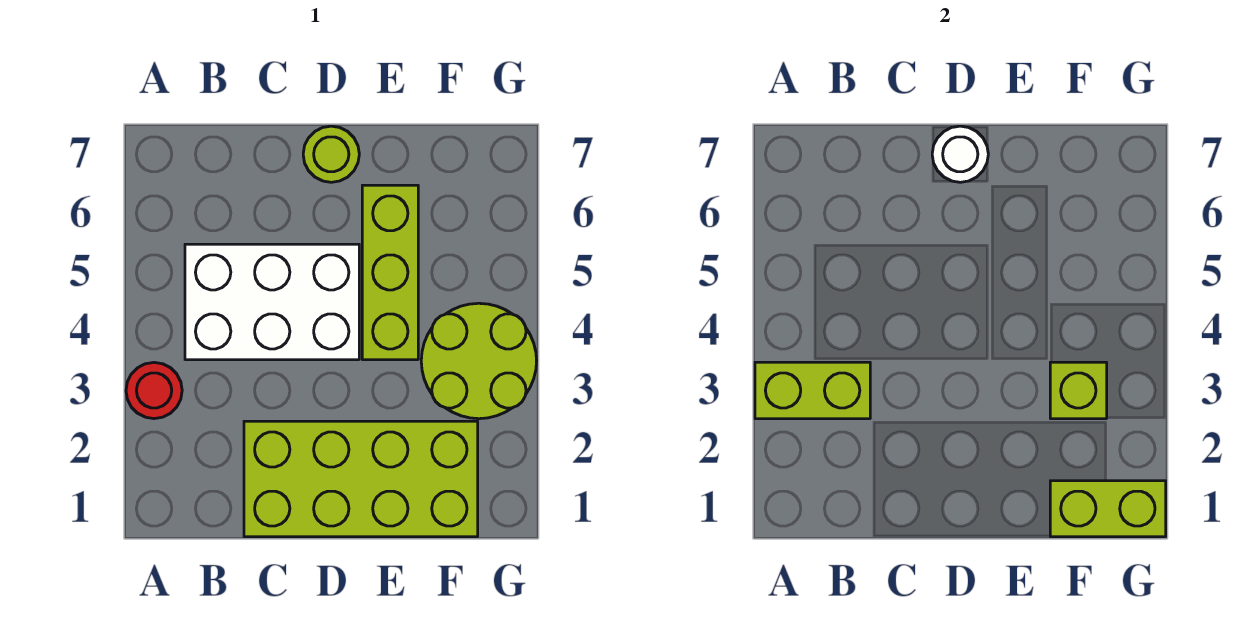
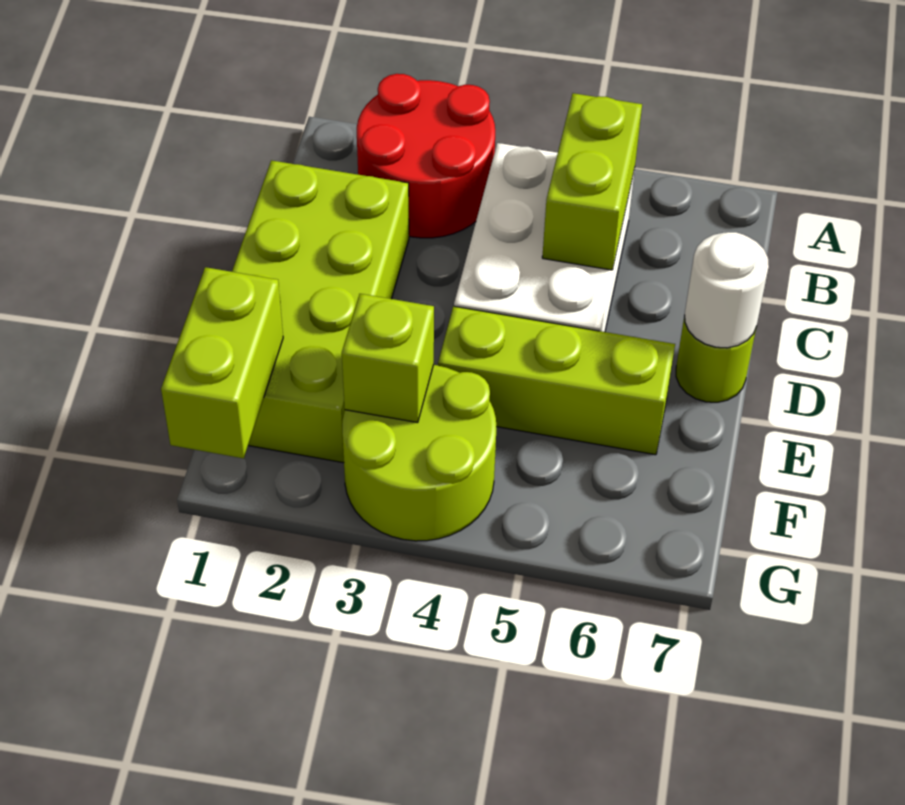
red round brick A3 level 1 -> red round brick A2:B3 level 1
lime brick A3:B3 level 2 -> lime brick B5:C5 level 2

